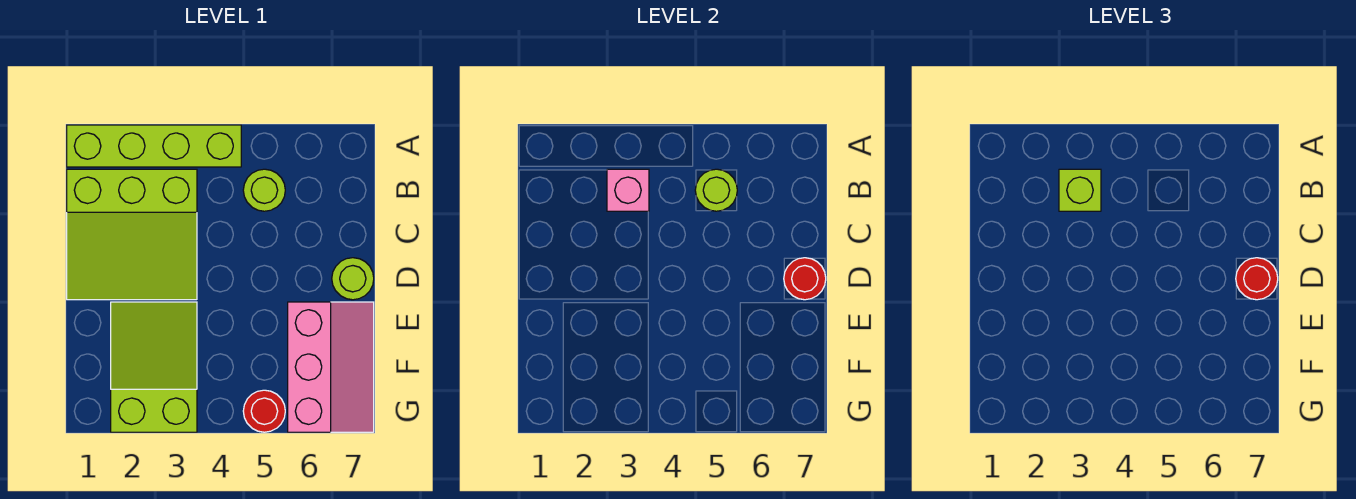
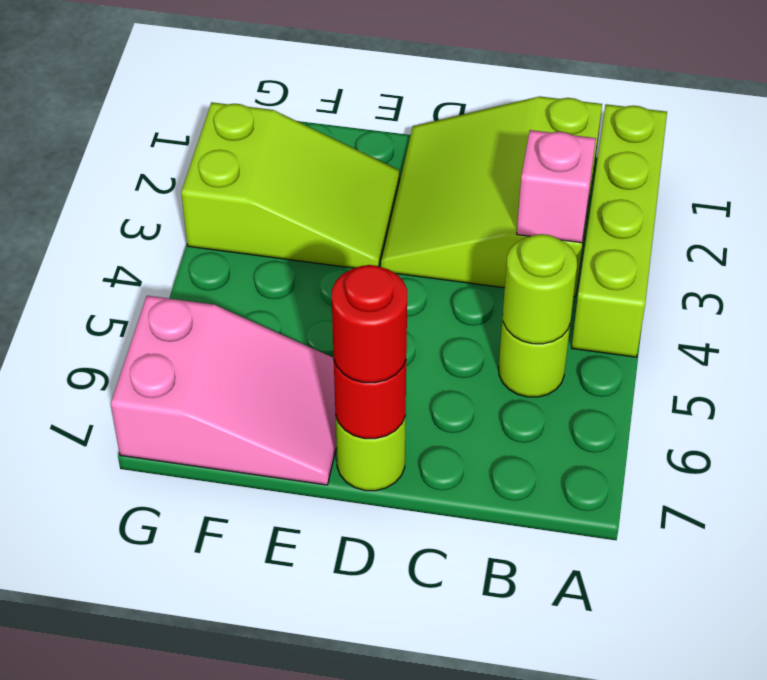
lime brick B3 level 3 -> none
pink slope E6:G7 level 1 top 6 -> pink slope E6:G7 level 1 top G
red round brick G5 level 1 -> none

